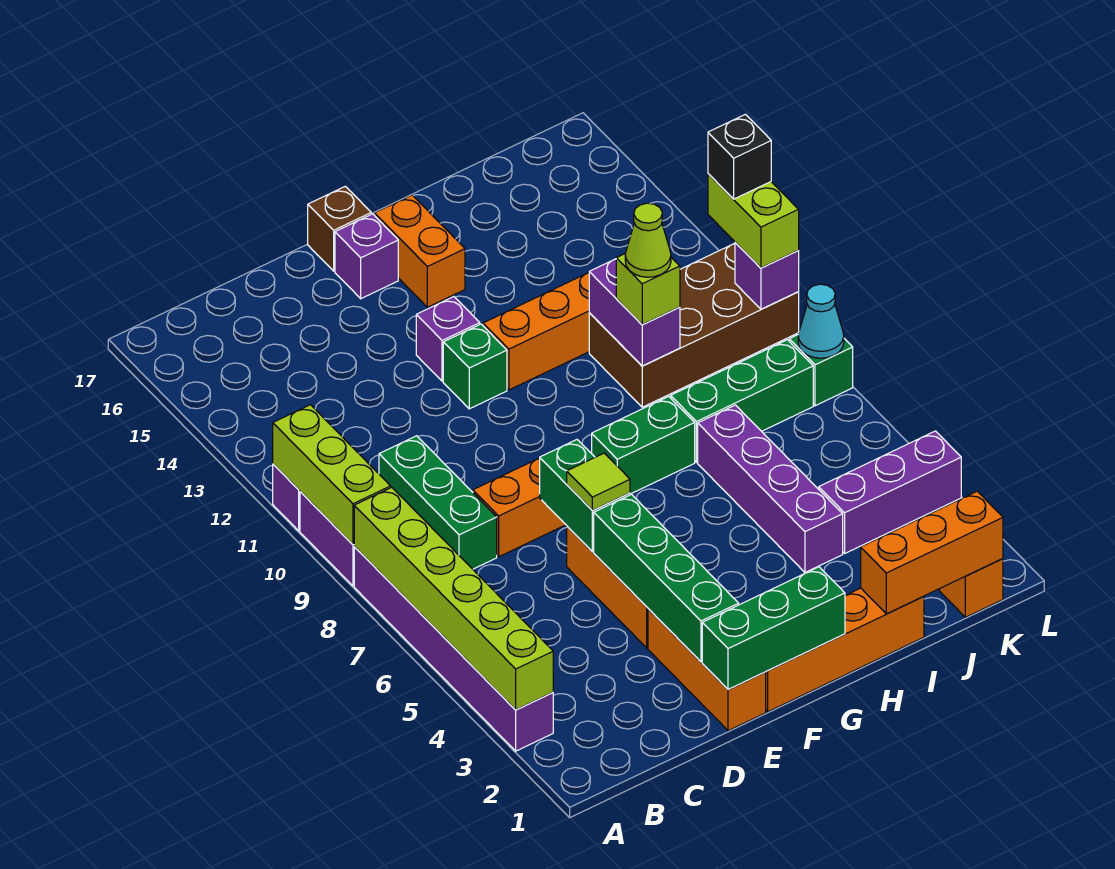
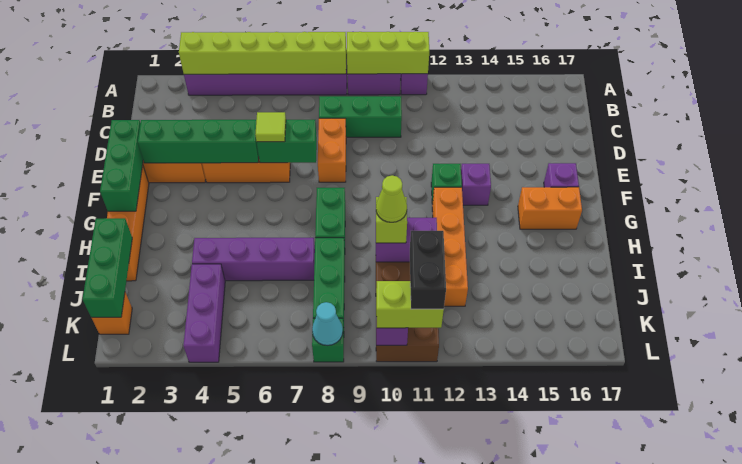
brown brick F17 level 1 -> none
orange brick I1:K1 level 2 -> green brick I1:K1 level 2
black brick L11 level 4 -> black brick K11:L11 level 4

